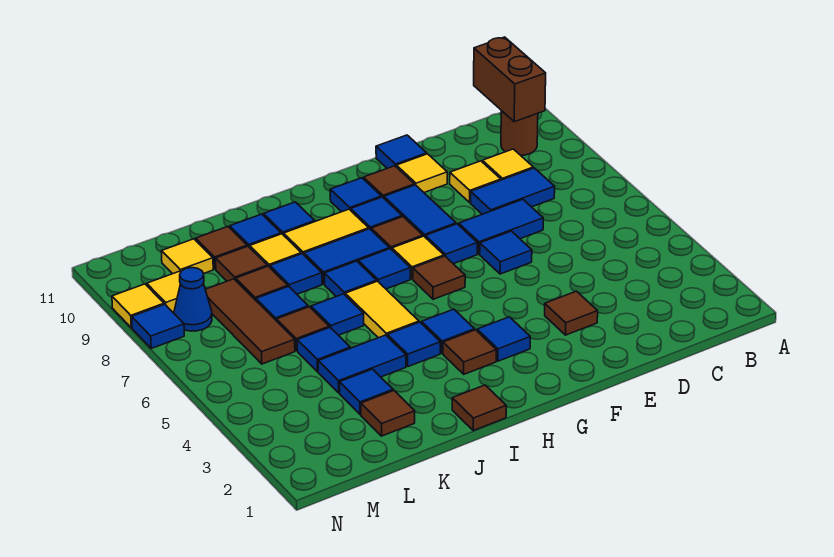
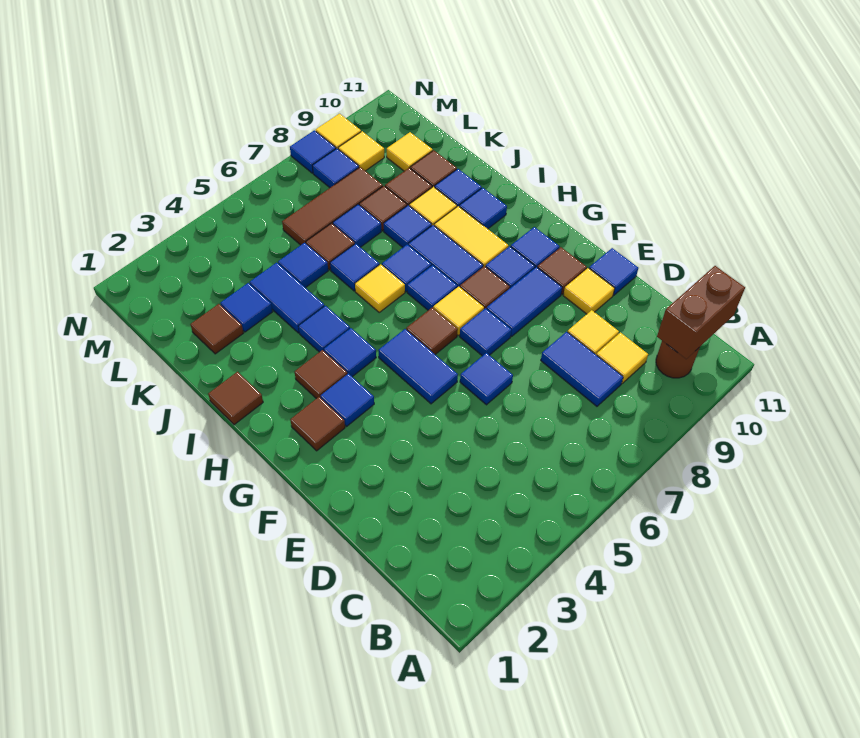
blue tile D7:E7 level 1 -> blue tile F5:G5 level 1
brown tile E3 level 1 -> brown tile G2 level 1
yellow tile I5:I6 level 1 -> yellow tile I6 level 1
blue cone M8 level 1 -> blue tile M8 level 1

